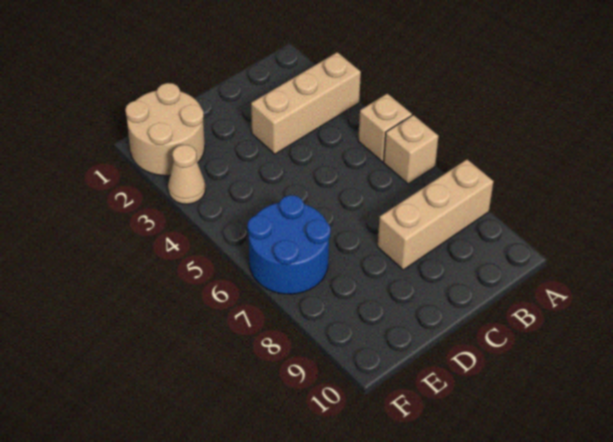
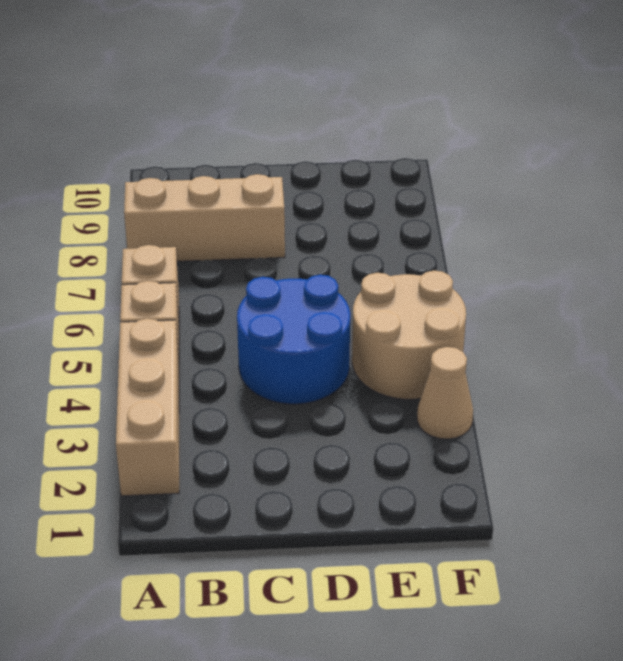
tan brick A3:C3 level 1 -> tan brick A2:A4 level 1
tan round brick E1:F2 level 1 -> tan round brick E4:F5 level 1
blue round brick E6:F7 level 1 -> blue round brick C4:D5 level 1

